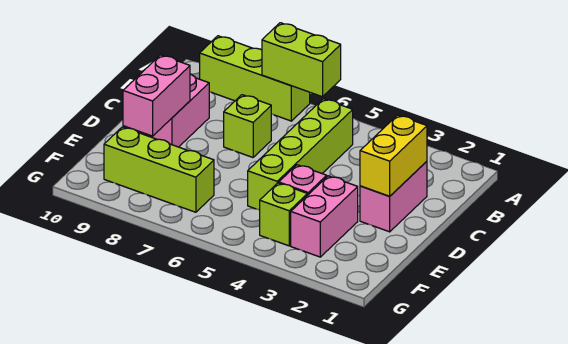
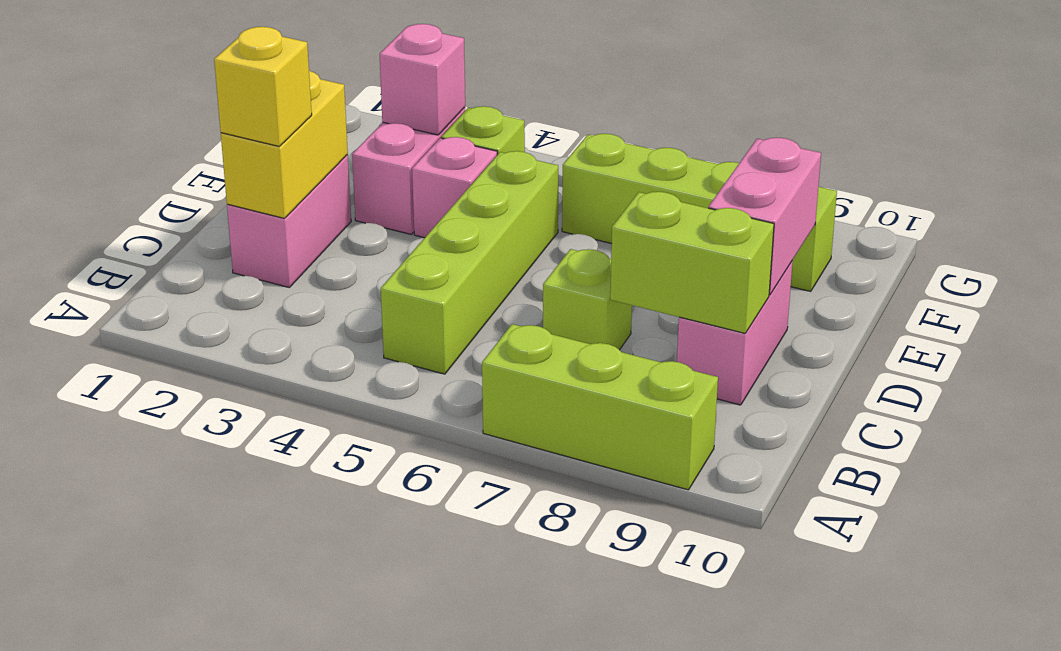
lime brick A6:A7 level 2 -> lime brick C8:C9 level 2
none -> yellow brick C2 level 3
none -> pink brick F3 level 2
lime brick F7:F9 level 1 -> lime brick F6:F9 level 1

